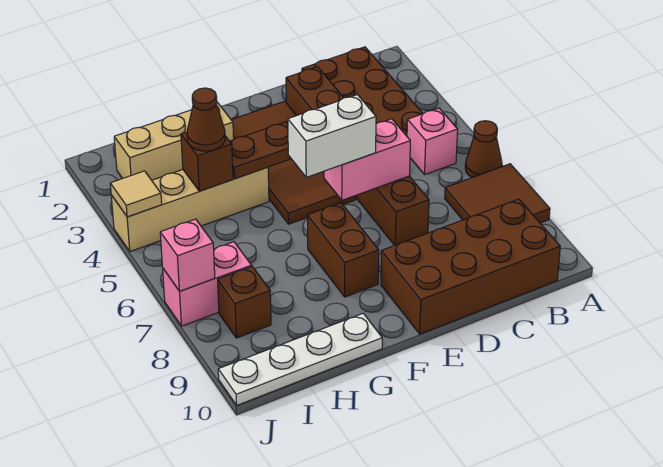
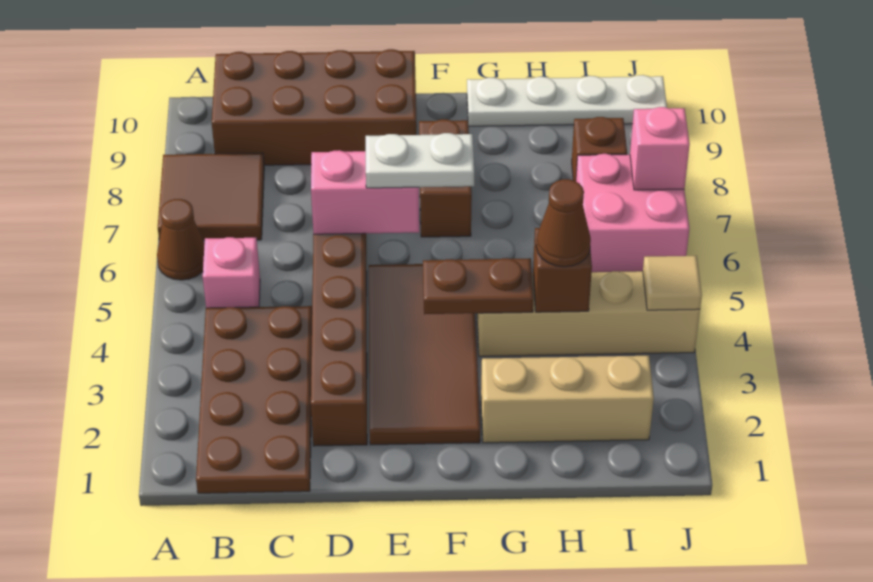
white brick E6:F6 level 3 -> white plate E6:F6 level 3
pink brick I7:J7 level 1 -> pink brick I6:J7 level 1

